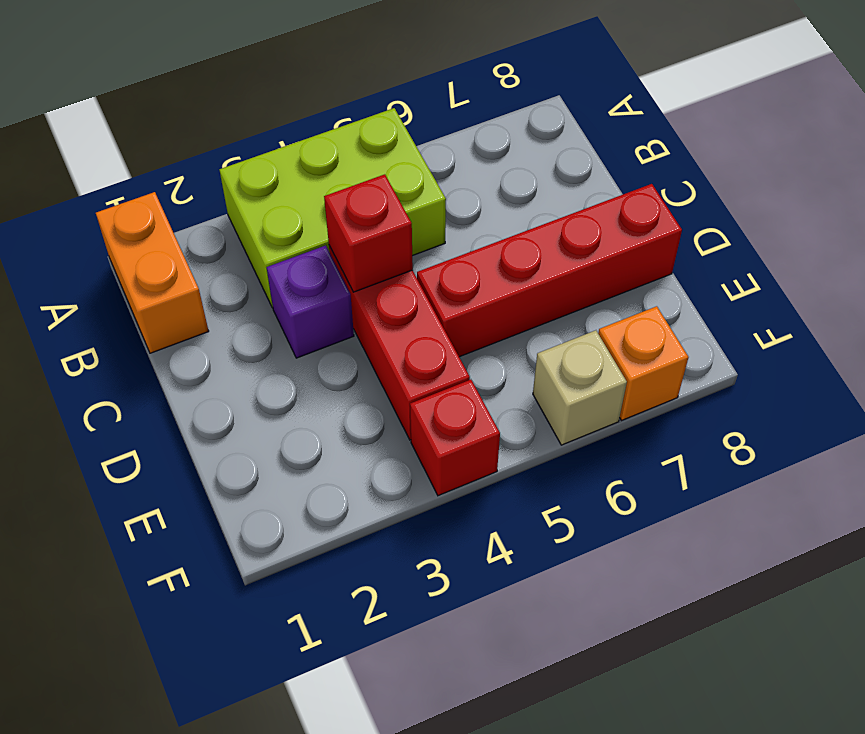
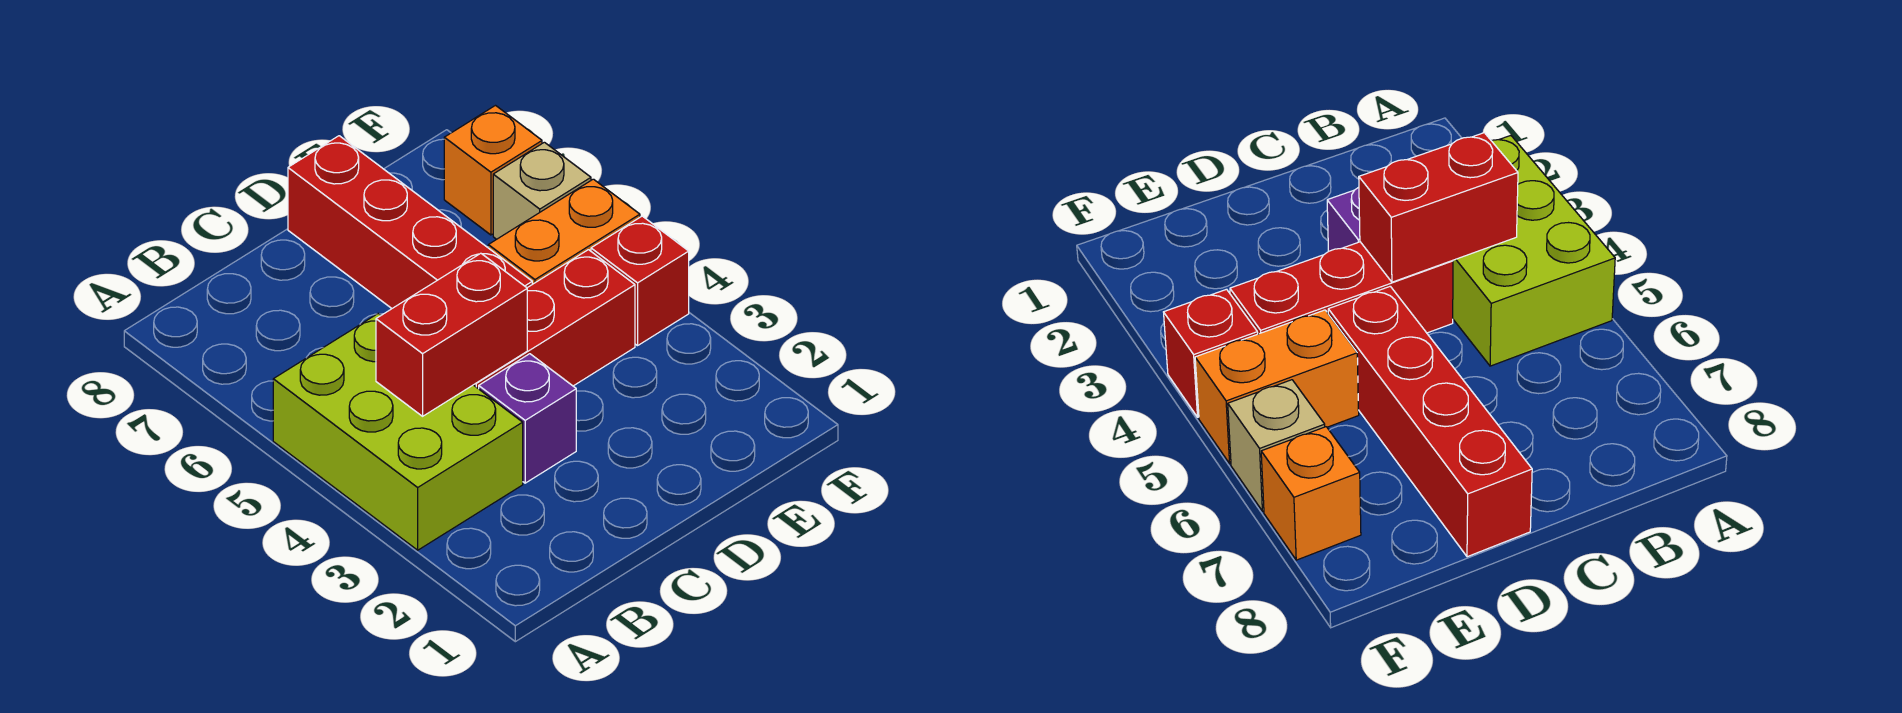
orange brick A1:B1 level 1 -> orange brick E5:F5 level 1
red brick C4 level 2 -> red brick B4:C4 level 2

